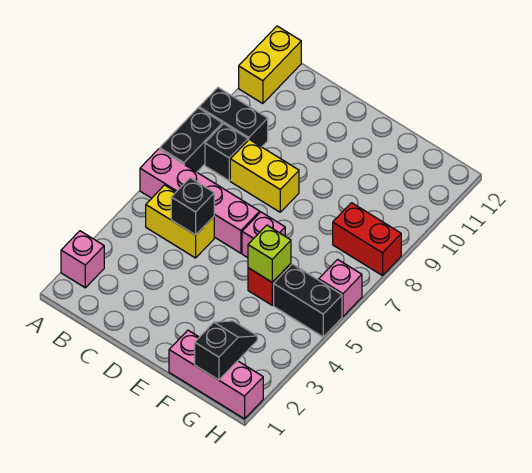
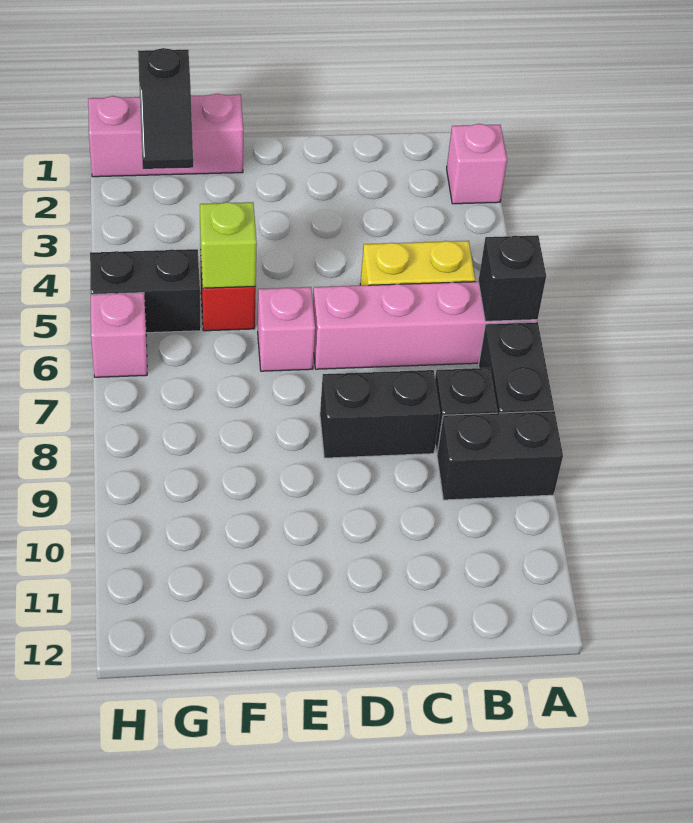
yellow brick A11:A12 level 1 -> none
black brick C5 level 2 -> black brick A6 level 2
yellow brick C8:D8 level 1 -> black brick C8:D8 level 1
red brick G8:H8 level 1 -> none

